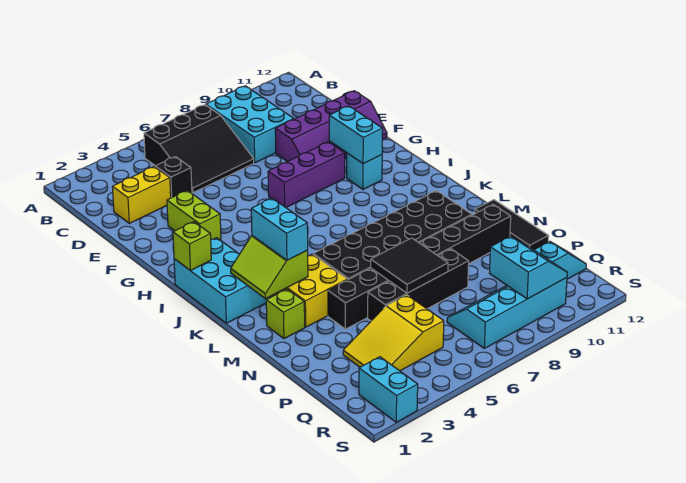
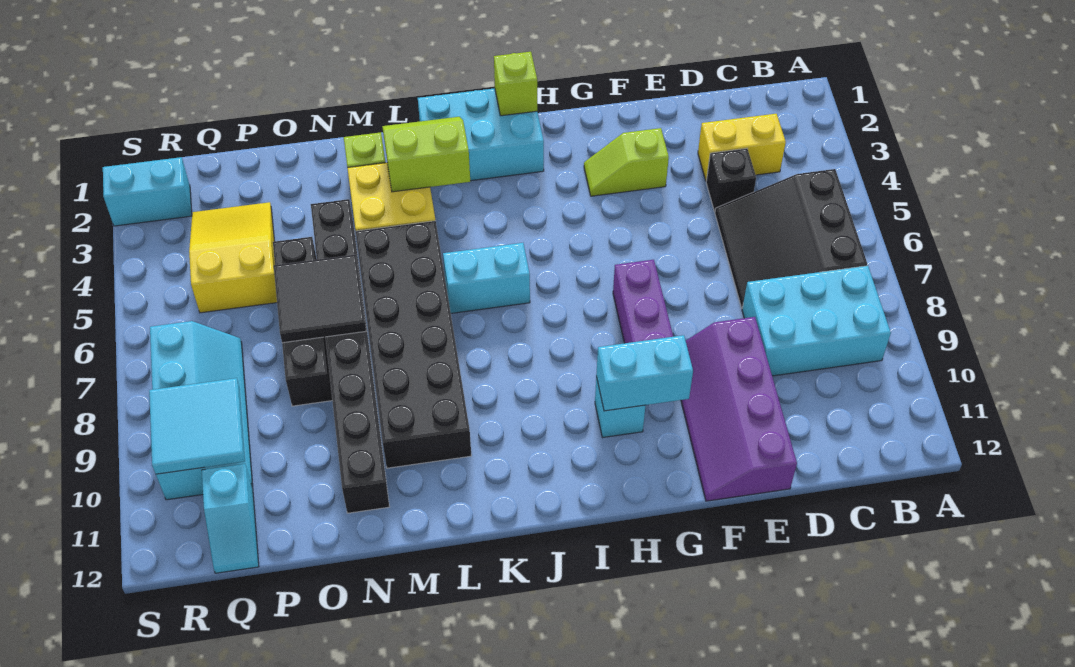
yellow brick D2:D3 level 1 -> yellow brick C3:D3 level 1
lime brick F3:G3 level 1 -> lime slope F3:G3 level 1 top F
cyan brick K3:L3 level 3 -> cyan brick J6:K6 level 1
black tile M12:O12 level 1 -> none
cyan slope Q9:R10 level 2 top 9 -> cyan tile Q9:R10 level 2

